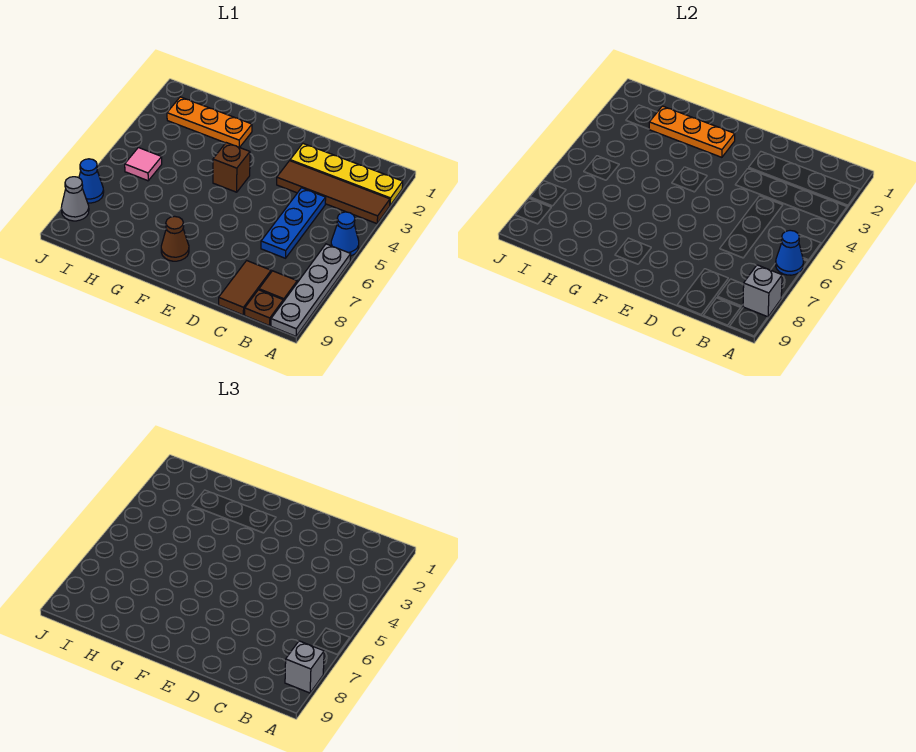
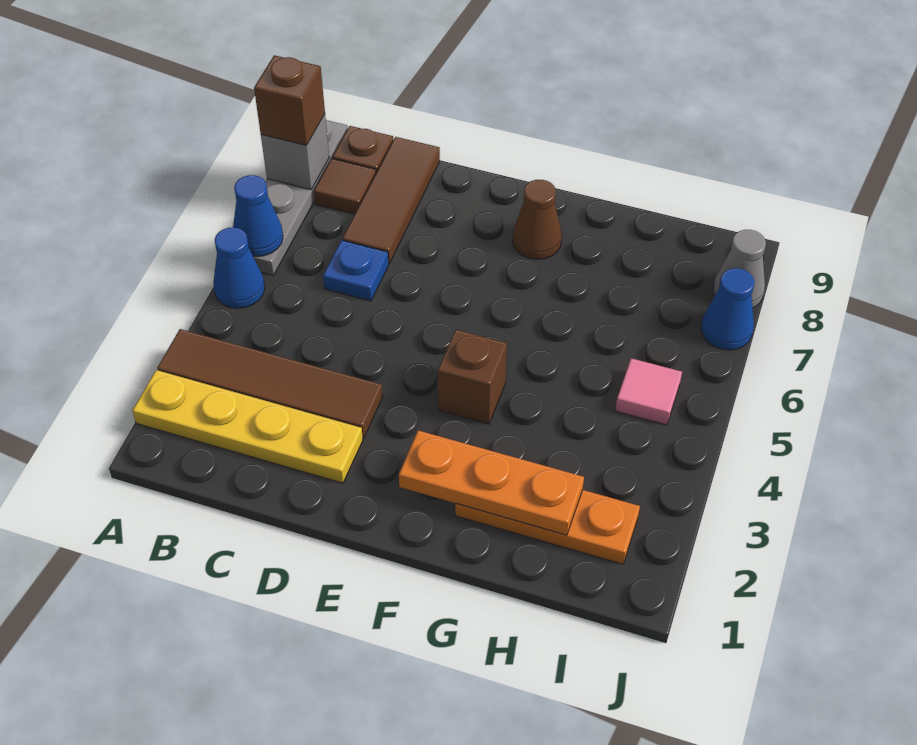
grey brick A8 level 3 -> brown brick A8 level 3
blue plate C4:C6 level 1 -> blue plate C6 level 1
brown tile C8:C9 level 1 -> brown tile C7:C9 level 1

